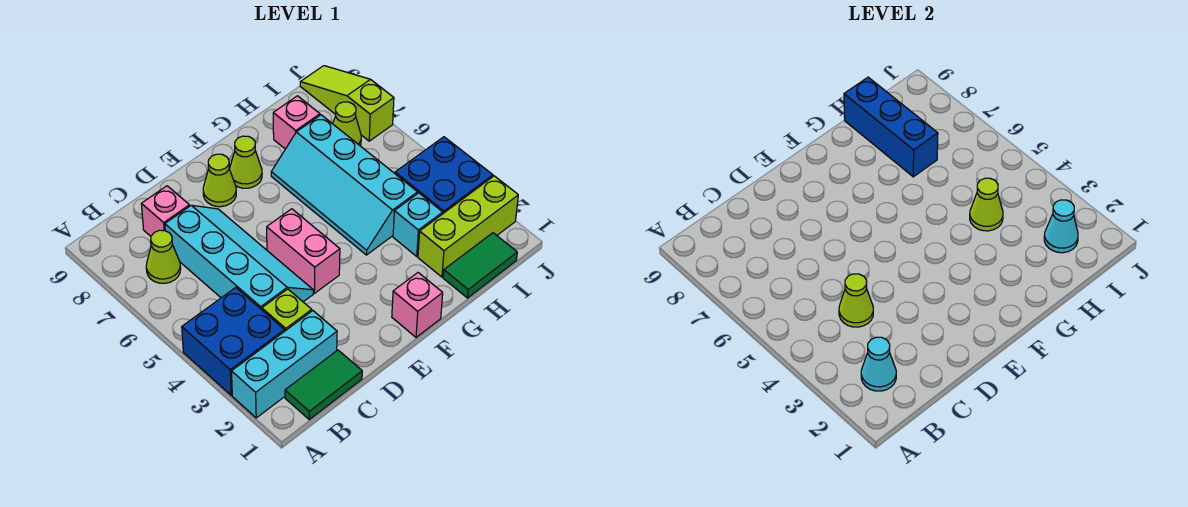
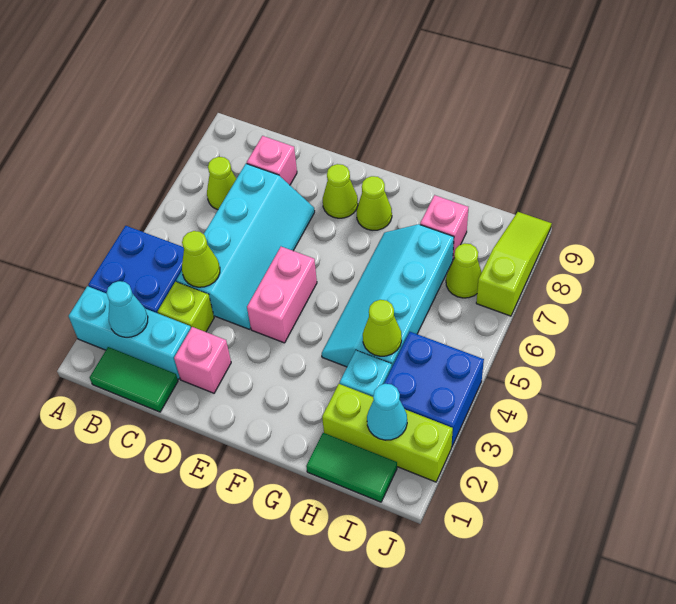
pink brick F1 level 1 -> pink brick D2 level 1
blue brick H7:H9 level 2 -> none

